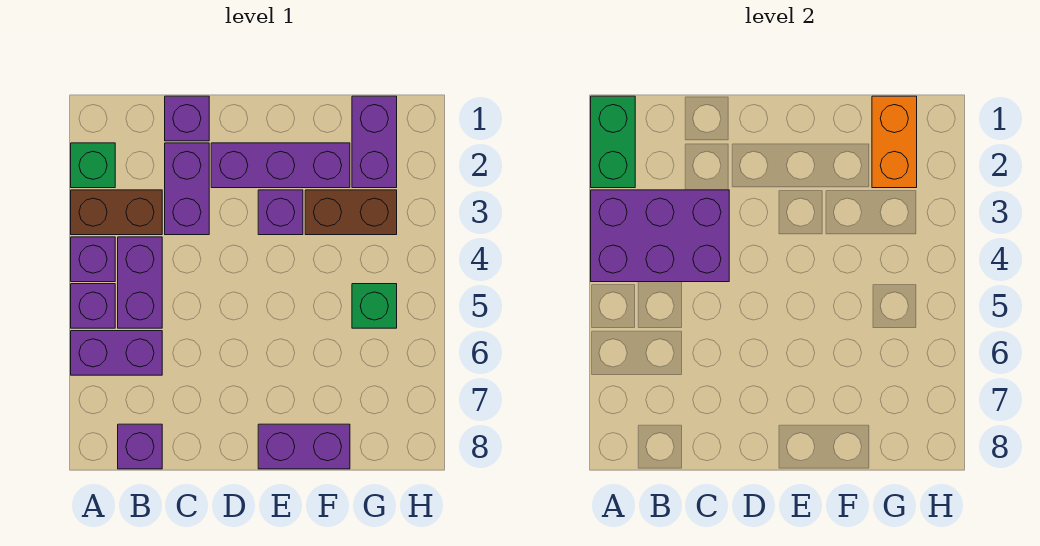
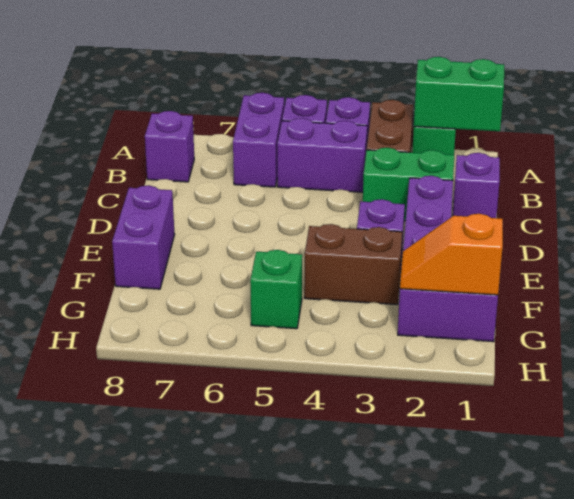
purple brick A3:C4 level 2 -> none
purple brick C2:C3 level 1 -> green brick C2:C3 level 1
brown brick F3:G3 level 1 -> brown brick F3:F4 level 1
orange brick G1:G2 level 2 -> orange slope G1:G2 level 2 top 1

